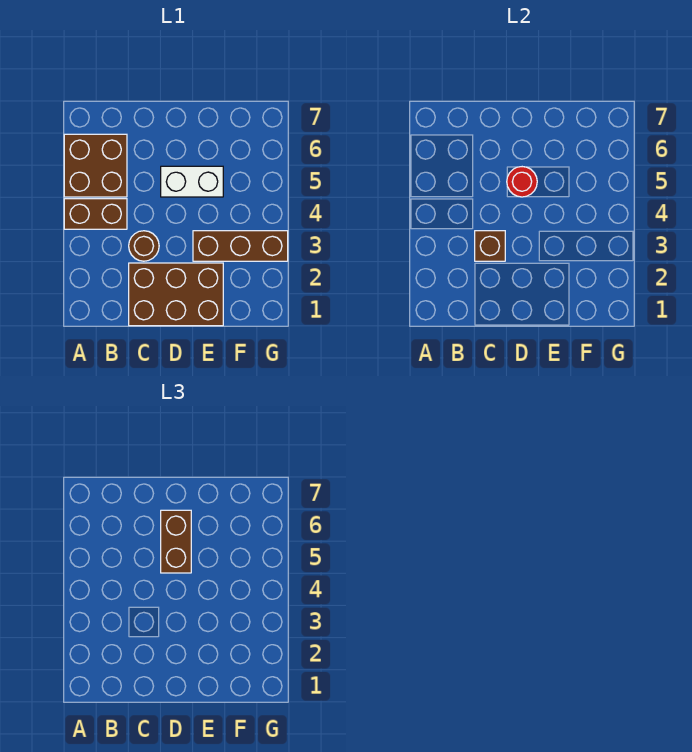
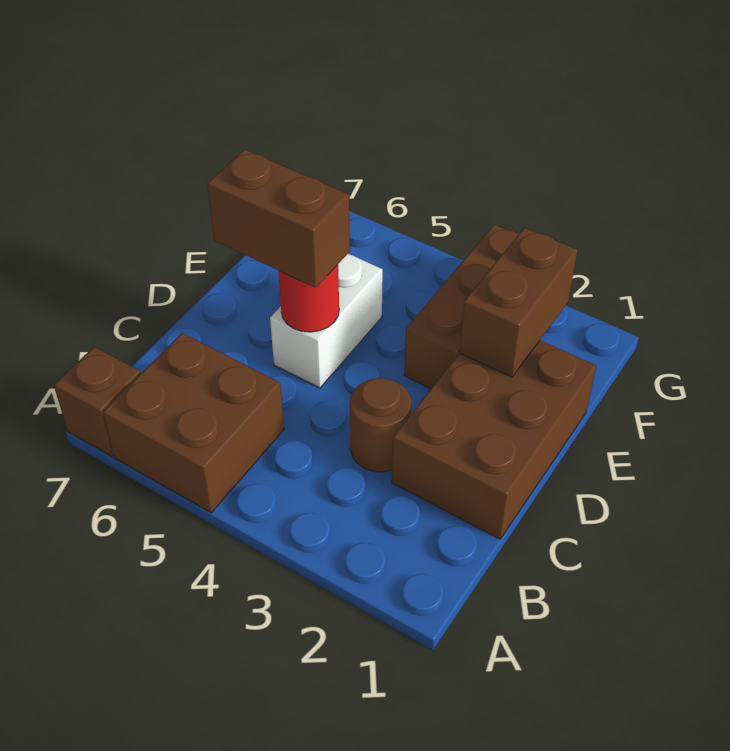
brown brick A4:B4 level 1 -> brown brick E2:F2 level 2
brown brick C3 level 2 -> brown brick A7 level 1

